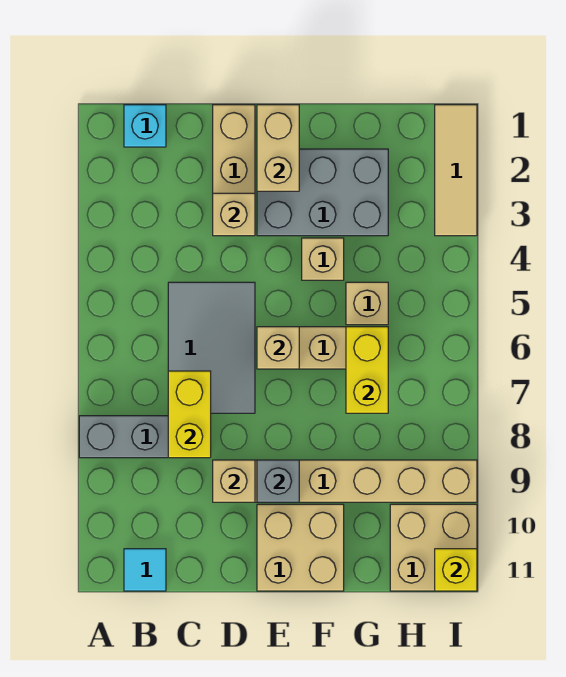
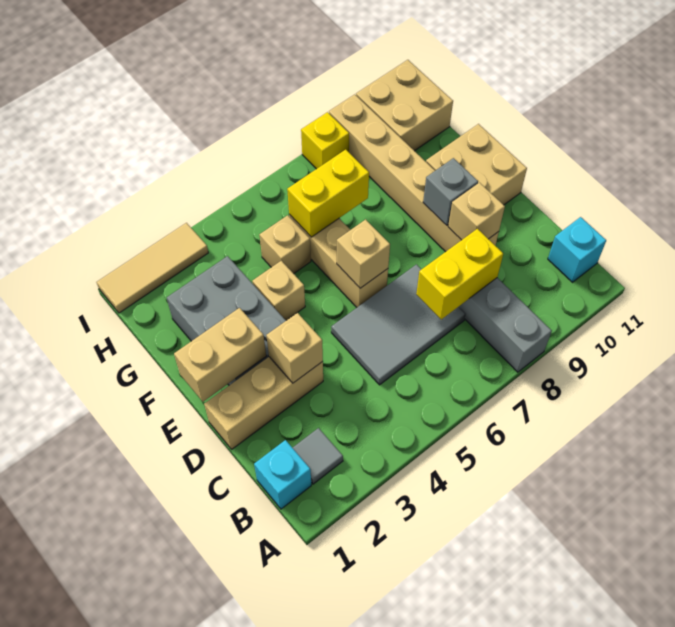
none -> grey tile B2 level 1
cyan tile B11 level 1 -> cyan brick B11 level 1
yellow brick I11 level 2 -> yellow brick I8 level 1

